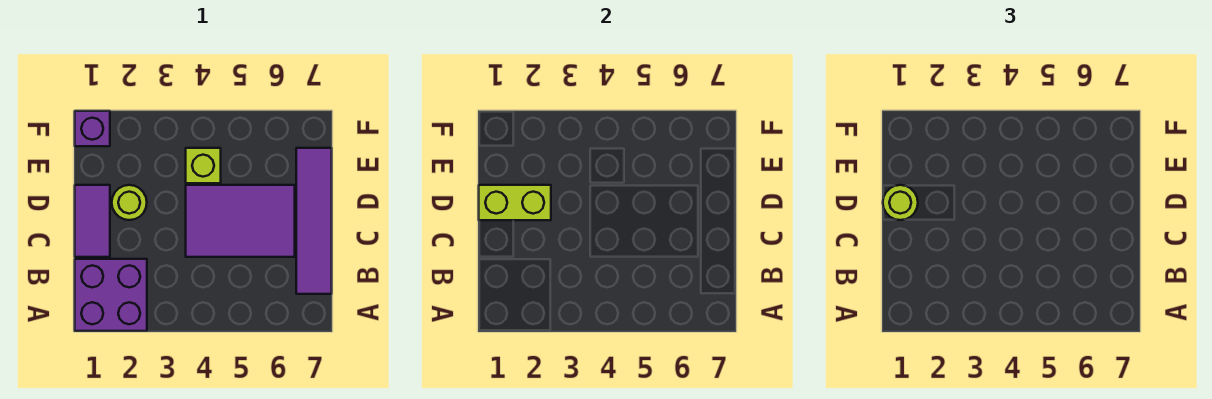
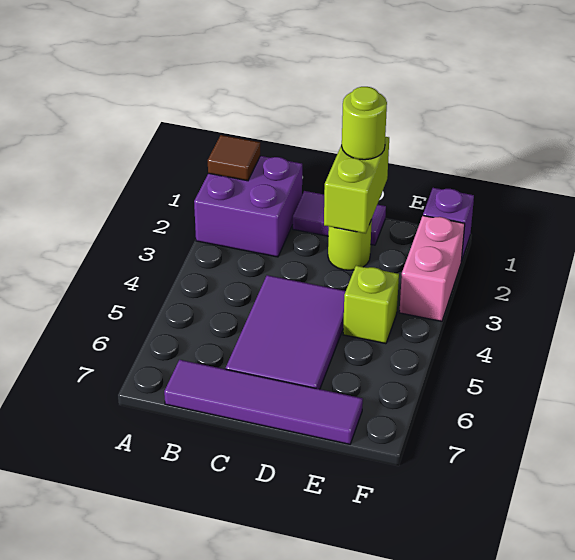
none -> brown tile A1 level 2
none -> pink brick F2:F3 level 1

